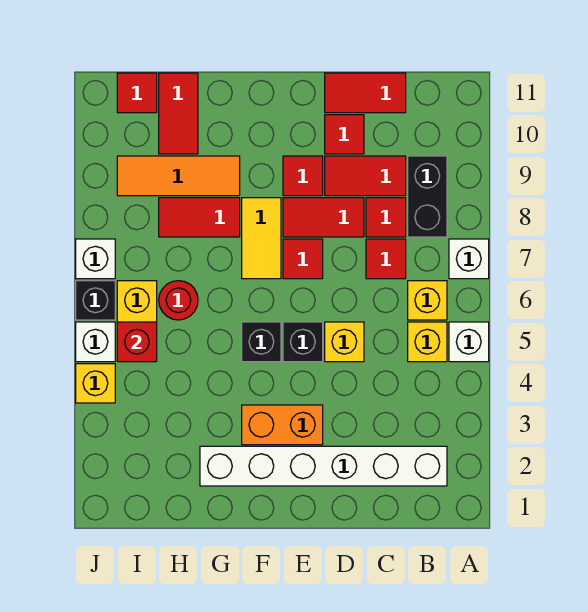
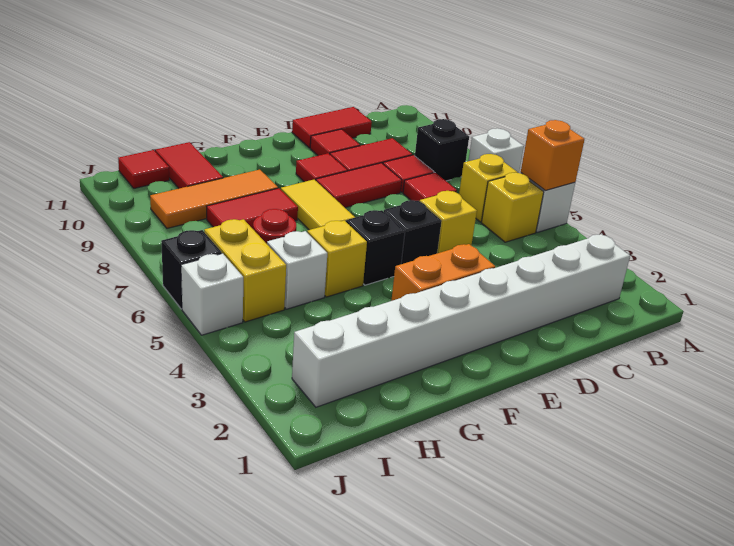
none -> orange brick A5 level 2
white brick B2:G2 level 1 -> white brick B2:I2 level 1
black brick B8:B9 level 1 -> black brick B8 level 1
red tile E7 level 1 -> none
red brick I5 level 2 -> none
yellow brick J4 level 1 -> yellow brick G5 level 1
white brick J7 level 1 -> white brick H5 level 1

